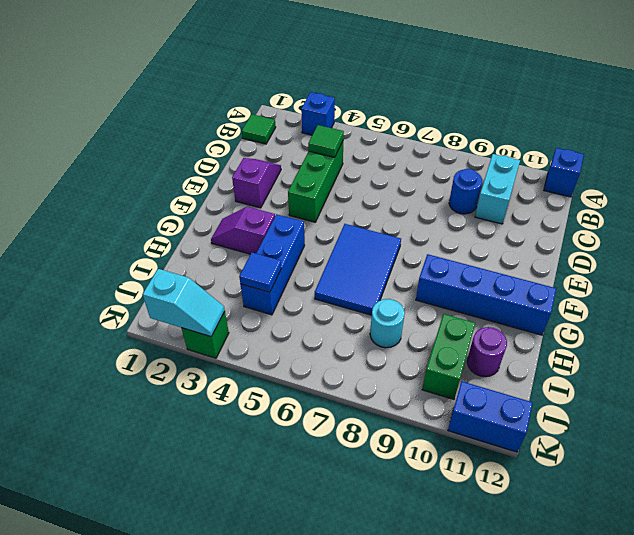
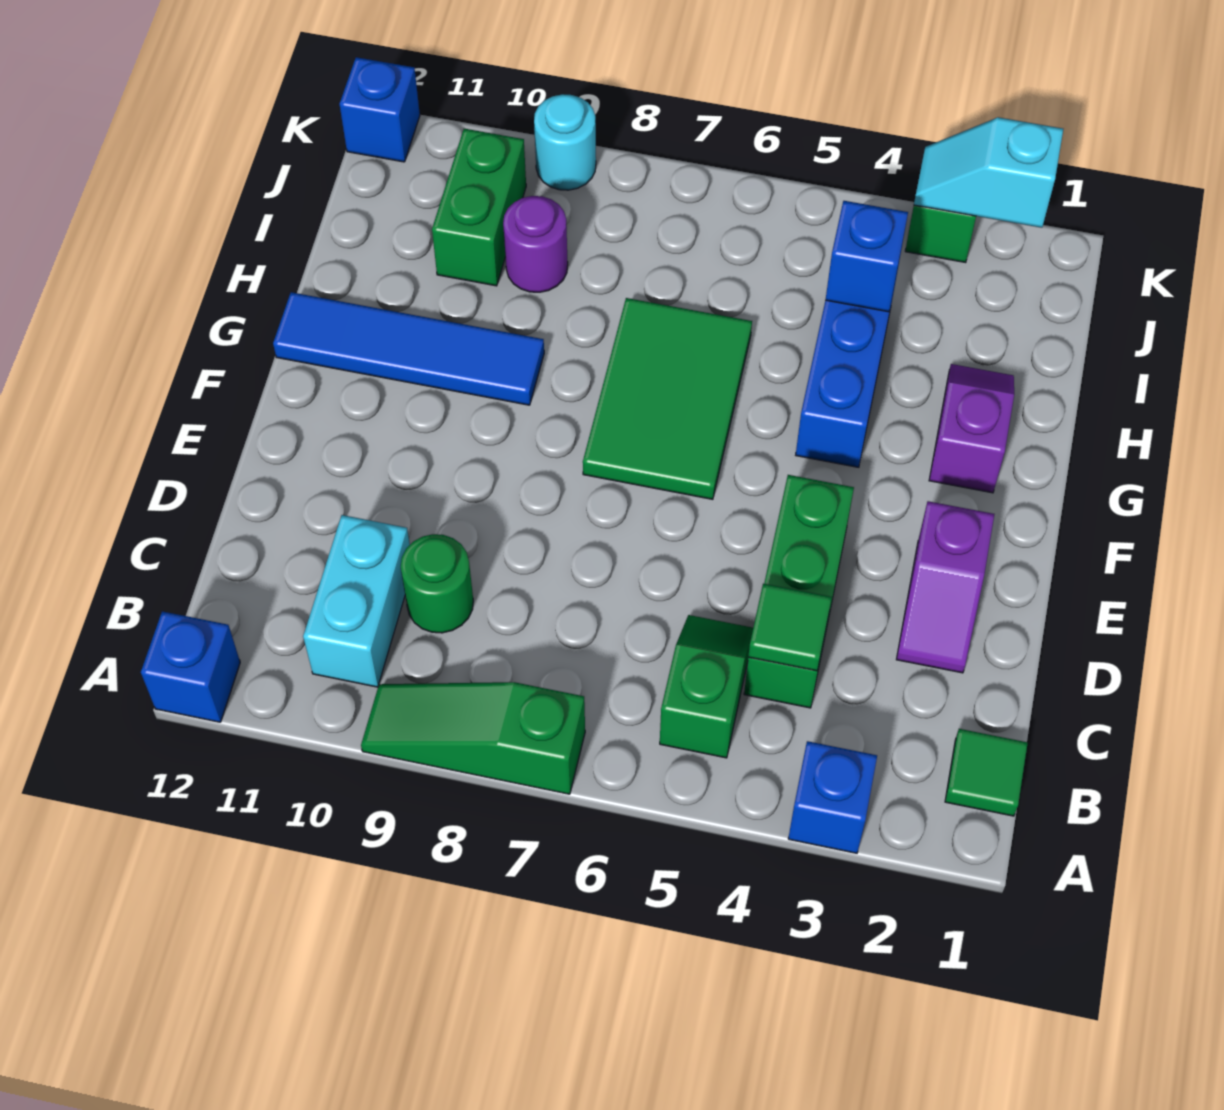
none -> green slope A7:A9 level 1 top 7
none -> green slope B5:C5 level 1 top B
blue round brick C9 level 1 -> green round brick C9 level 1
blue tile F6:H7 level 1 -> green tile F6:H7 level 1
purple slope G2:G3 level 1 top 3 -> purple slope G2:H2 level 1 top G
blue brick G9:G12 level 1 -> blue tile G9:G12 level 1
blue tile I4 level 2 -> blue brick I4 level 2
cyan round brick I8 level 1 -> cyan round brick K9 level 1
purple round brick I11 level 1 -> purple round brick I9 level 1
blue brick K11:K12 level 1 -> blue brick K12 level 1

